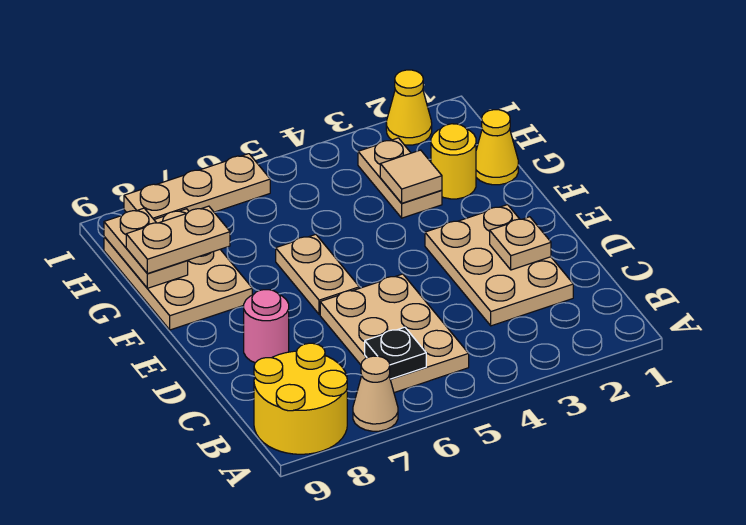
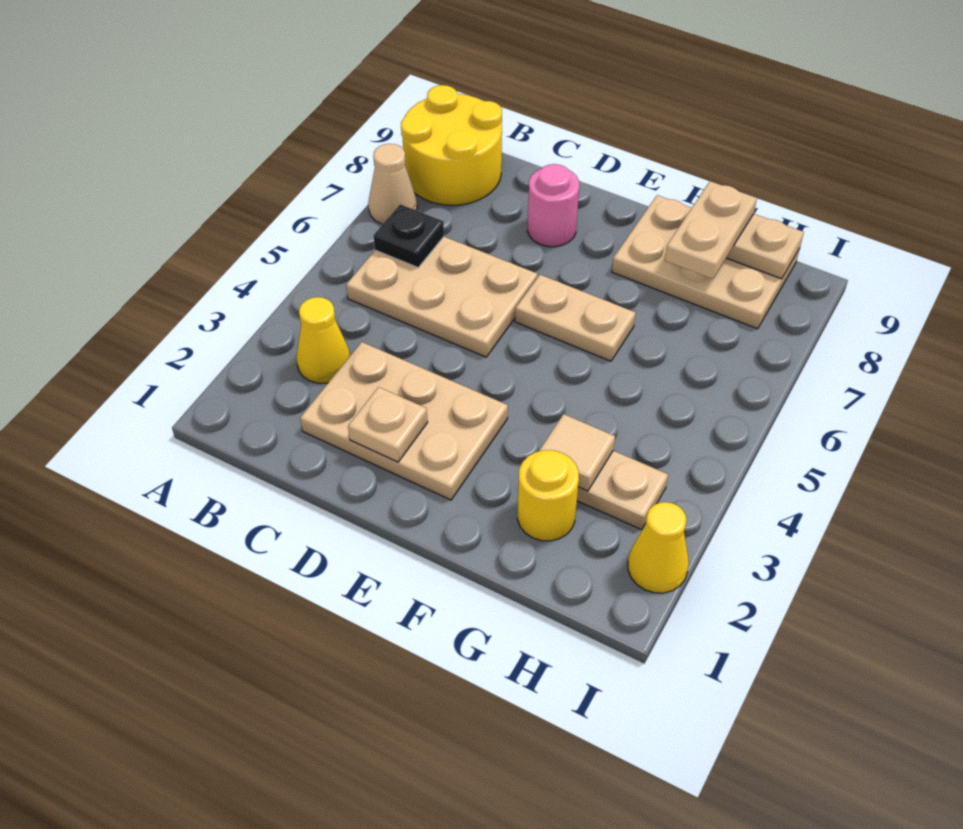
yellow cone G1 level 1 -> yellow cone B3 level 1
tan plate I6:I8 level 1 -> none

